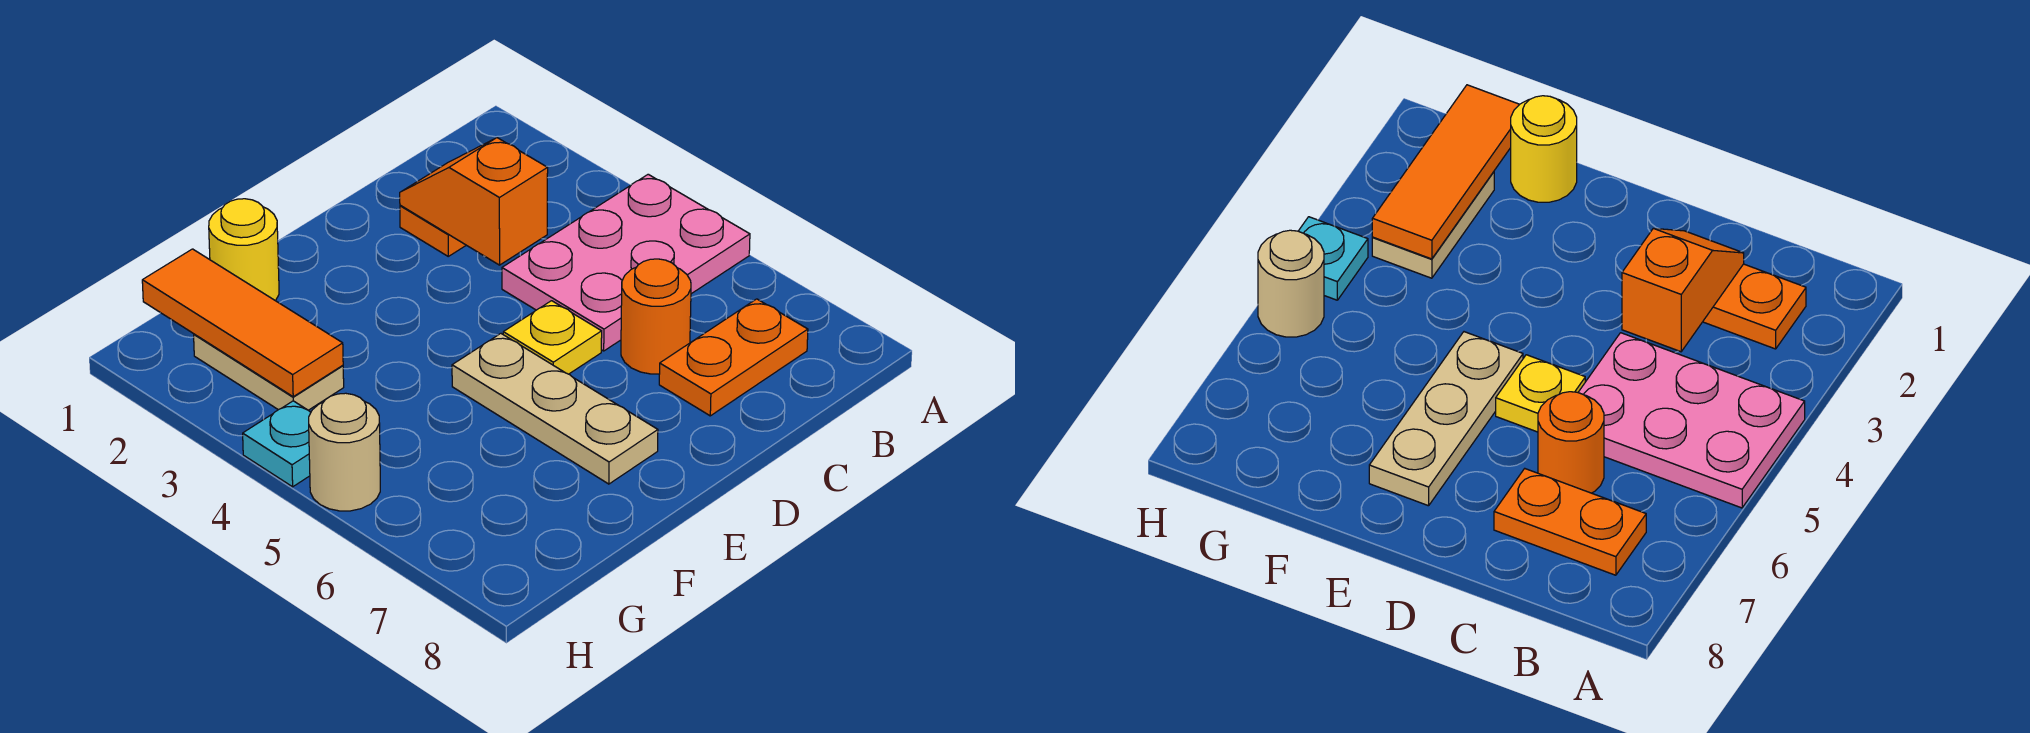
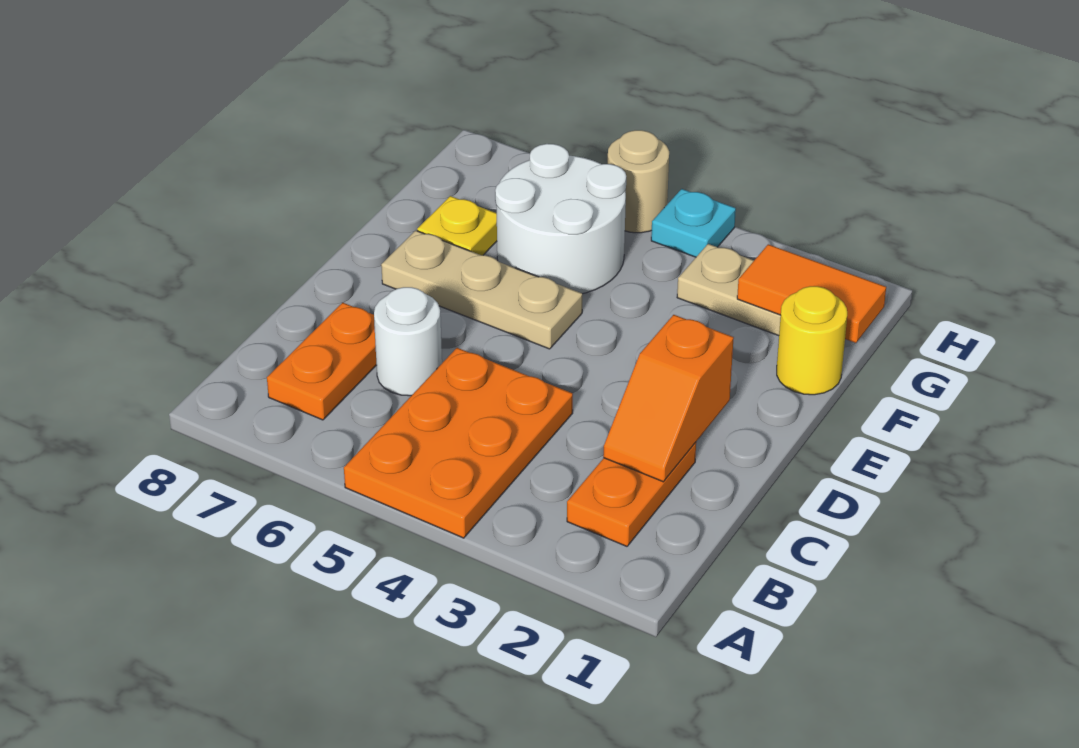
pink plate A4:C5 level 1 -> orange plate A4:C5 level 1
orange slope C2:C3 level 2 top 3 -> orange slope C2:D2 level 2 top D
orange round brick C6 level 1 -> white round brick C6 level 1
yellow plate D5 level 1 -> yellow plate F7 level 1
none -> white round brick F5:G6 level 1
orange tile G1:G3 level 2 -> orange tile G1:G2 level 2

